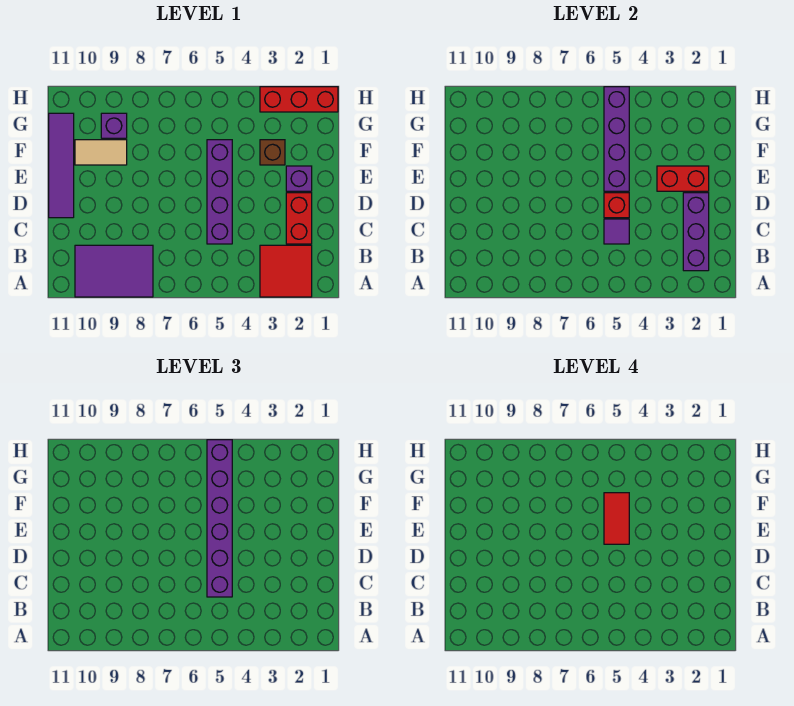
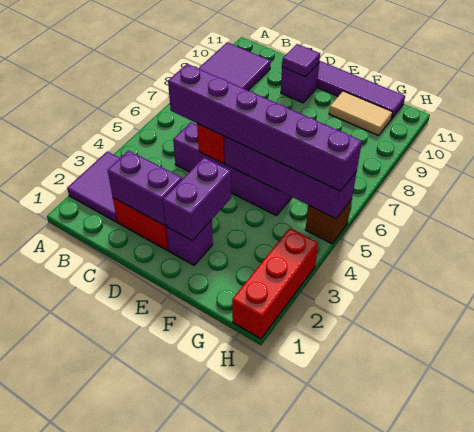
red tile A2:B3 level 1 -> purple tile A2:B3 level 1
purple brick B2:D2 level 2 -> purple brick C2:D2 level 2
purple tile C5 level 2 -> purple tile D10 level 2
red brick E2:E3 level 2 -> purple brick E2:E3 level 2
red tile E5:F5 level 4 -> none
brown brick F3 level 1 -> brown brick H5 level 1
tan tile F9:F10 level 1 -> tan tile F10:G10 level 1
purple brick G9 level 1 -> purple brick D10 level 1

